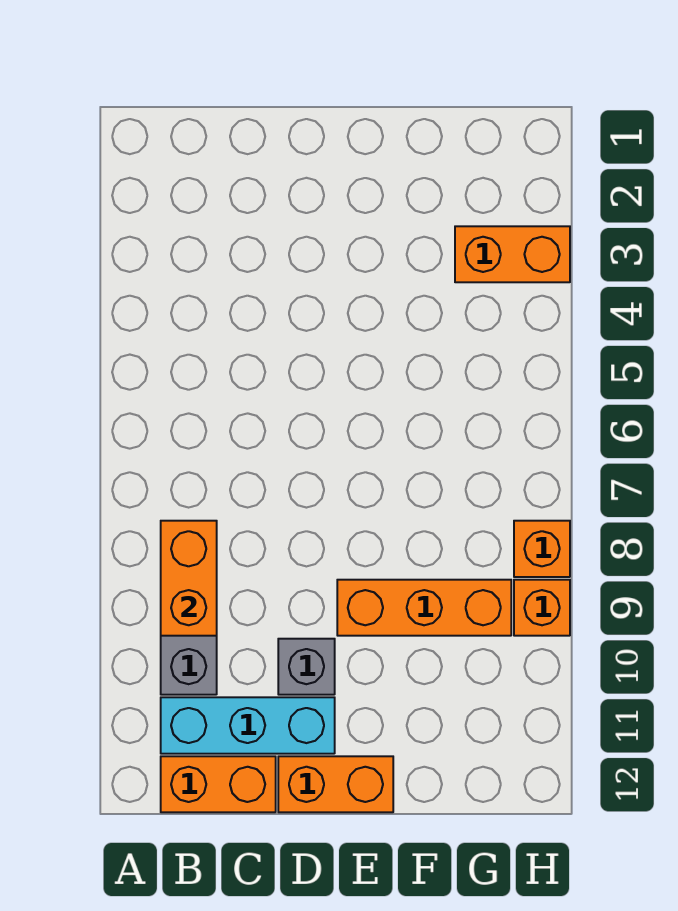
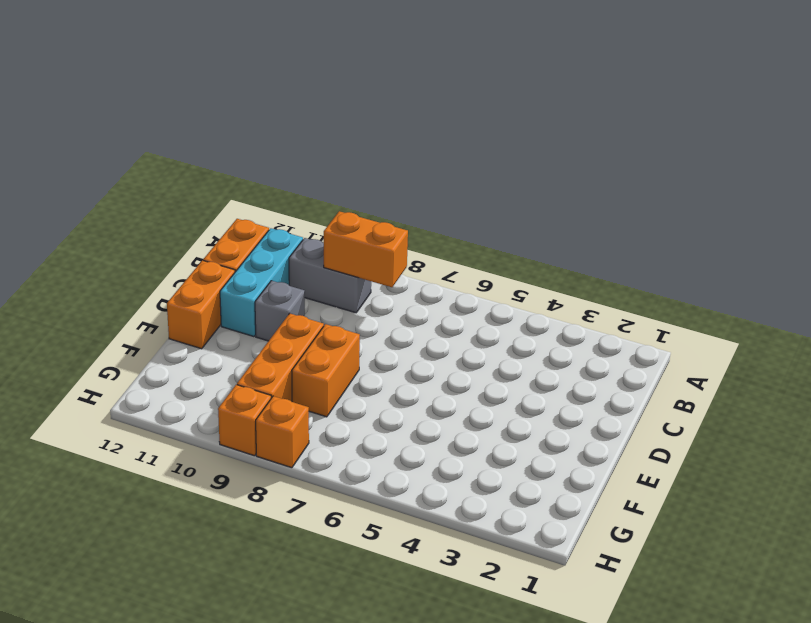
orange brick G3:H3 level 1 -> orange brick E8:F8 level 1

